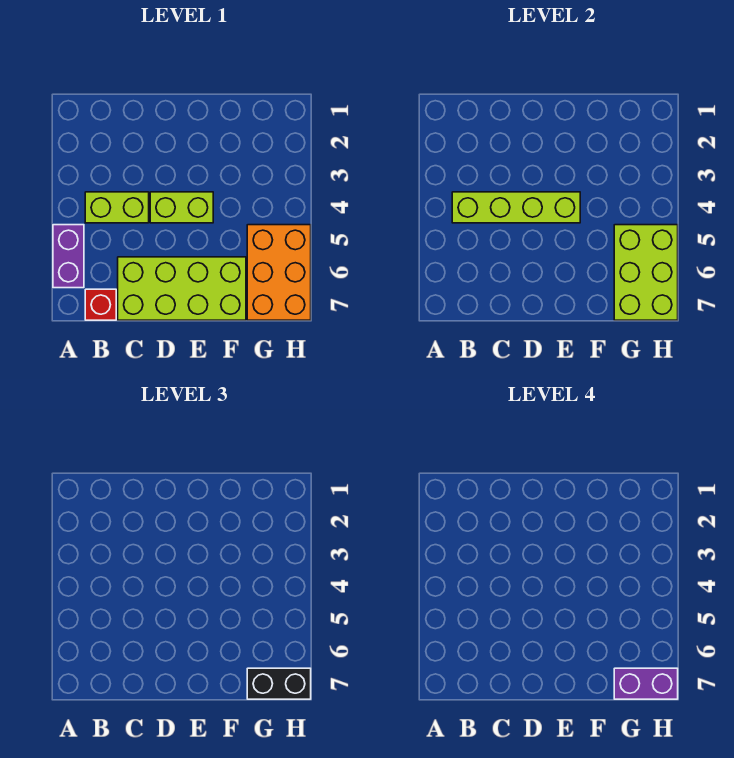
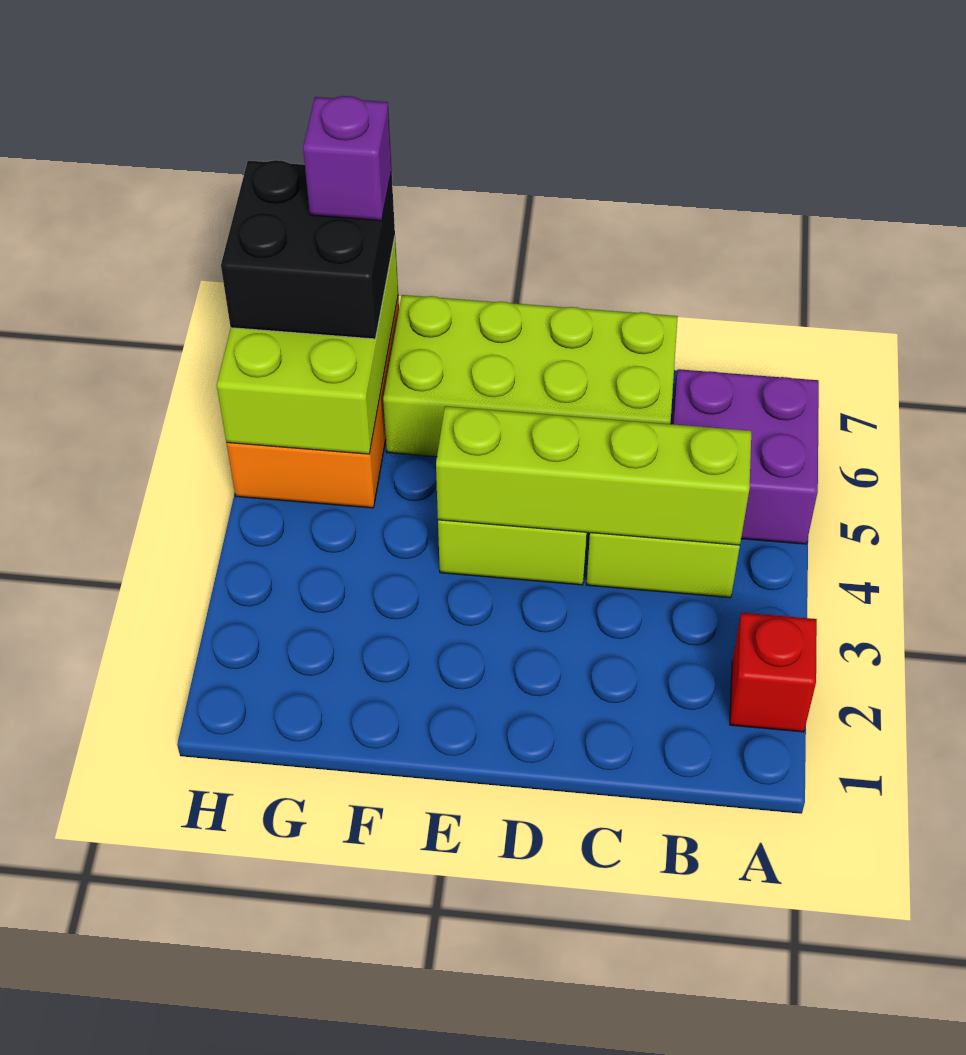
purple brick A5:A6 level 1 -> purple brick A5:B6 level 1
red brick B7 level 1 -> red brick A2 level 1
black brick G7:H7 level 3 -> black brick G6:H7 level 3
purple brick G7:H7 level 4 -> purple brick G7 level 4

